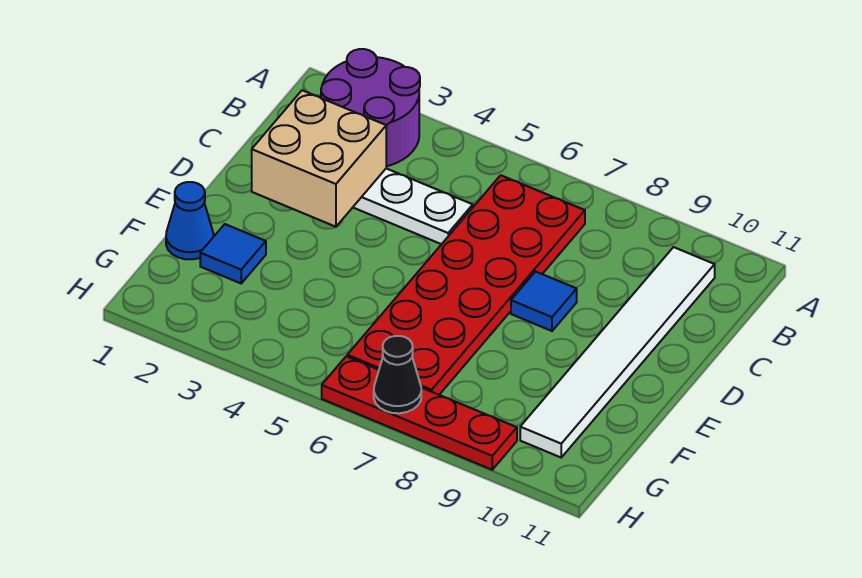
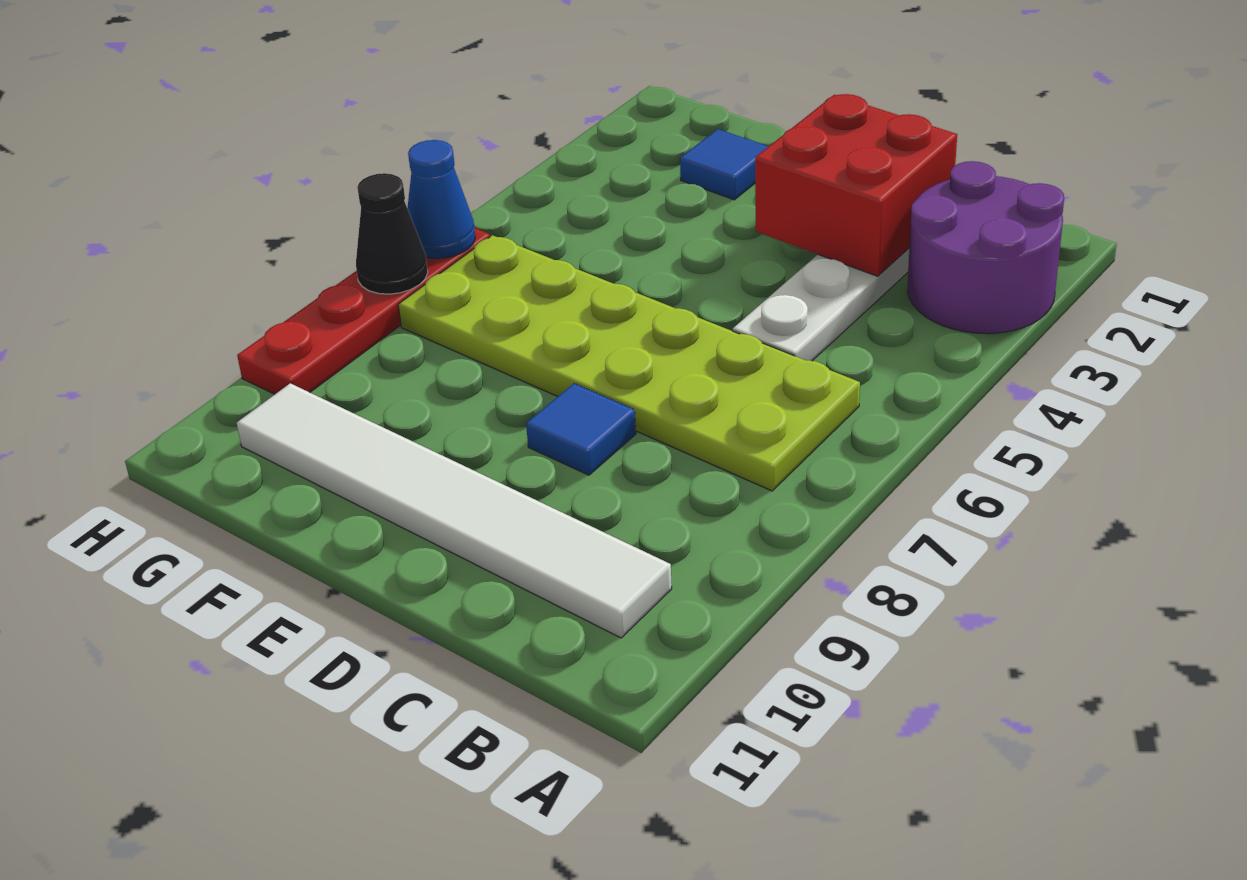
red plate B6:G7 level 1 -> lime plate B6:G7 level 1
tan brick C2:D3 level 2 -> red brick C2:D3 level 2
blue cone F1 level 1 -> blue cone H6 level 2

